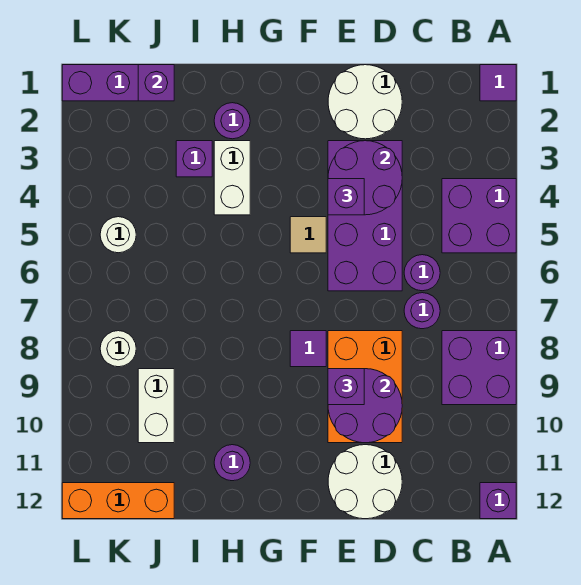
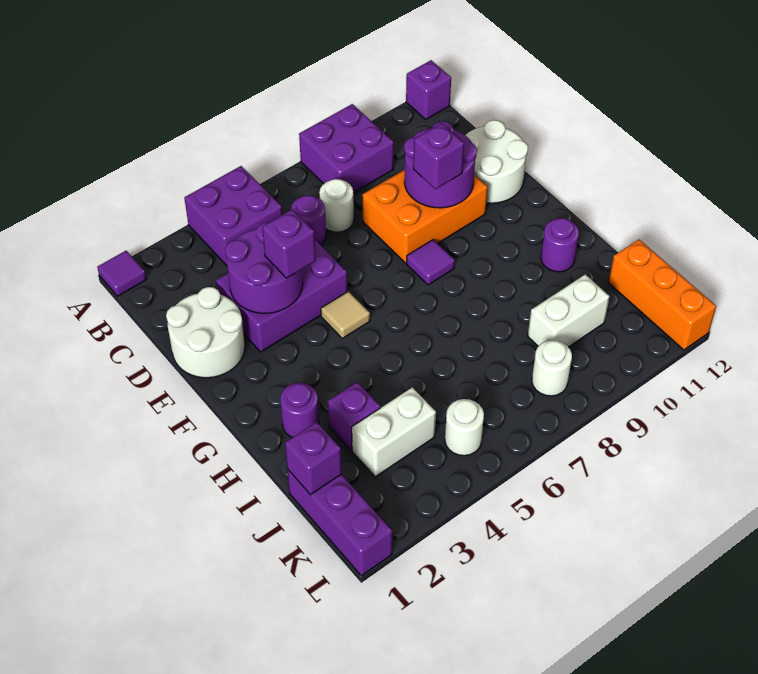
purple round brick C7 level 1 -> white round brick C7 level 1
purple brick D3:E6 level 1 -> purple brick D3:E5 level 1
white brick H3:H4 level 1 -> white brick J3:J4 level 1

